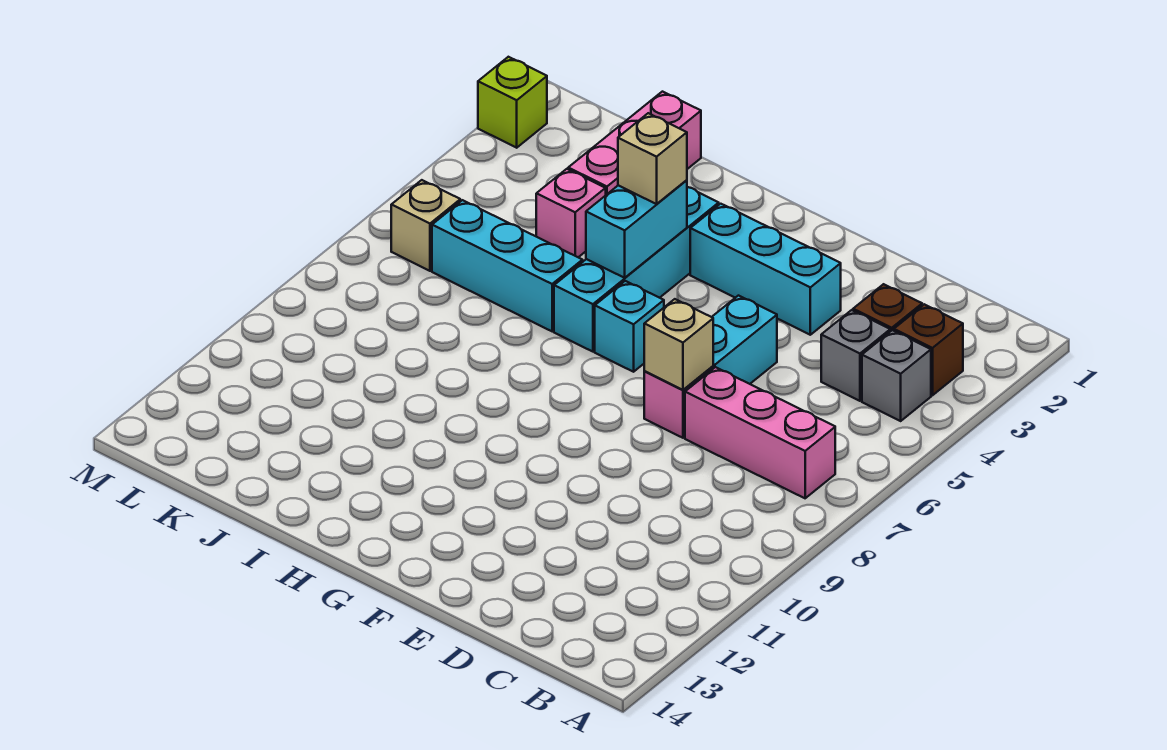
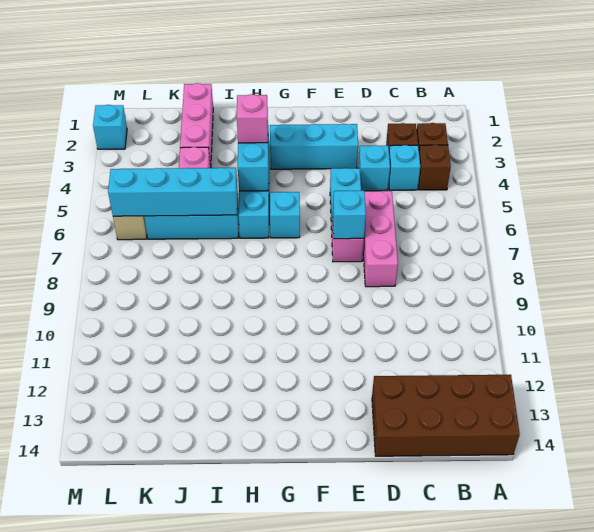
none -> brown brick A13:D14 level 1
grey brick B4 level 1 -> brown brick B4 level 1
pink brick B7:D7 level 1 -> pink brick D6:D8 level 1
grey brick C4 level 1 -> cyan brick C4 level 1
none -> cyan brick D4 level 1
tan brick E7 level 2 -> cyan brick E7 level 2
tan brick H4 level 3 -> pink brick H4 level 3
none -> cyan brick I6:L6 level 2
lime brick M2 level 1 -> cyan brick M2 level 1

